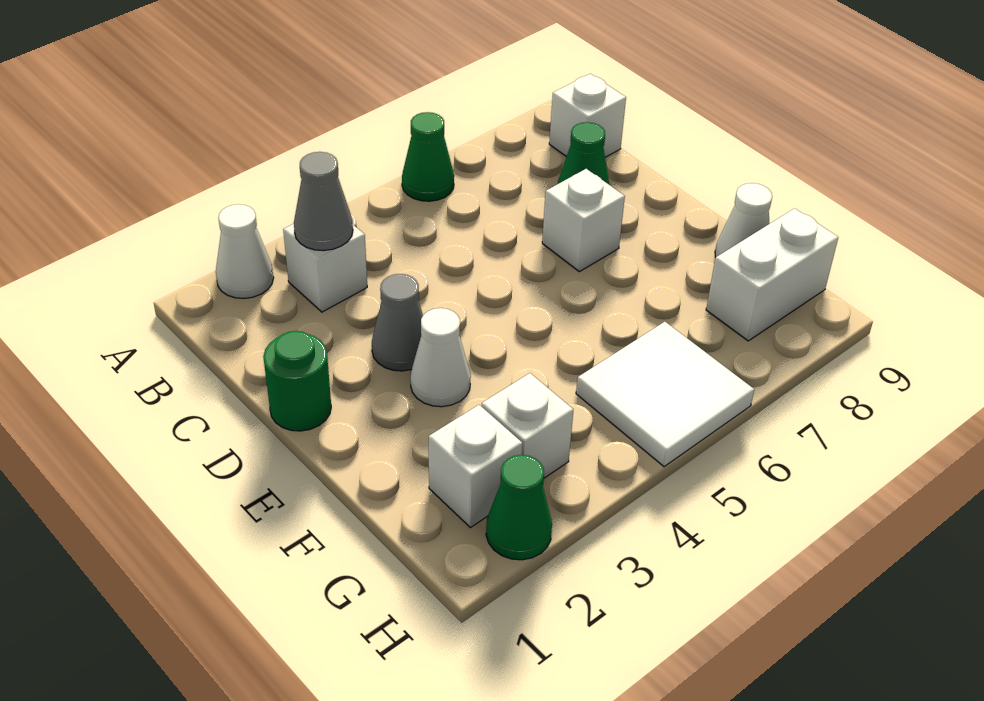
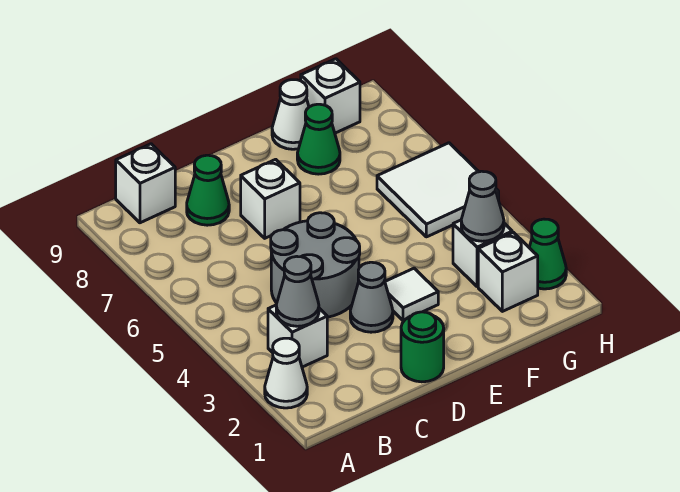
green cone A6 level 1 -> green cone F8 level 1
none -> grey round brick C4:D5 level 1
white cone E3 level 1 -> white tile E3 level 1
none -> grey cone G3 level 2
white brick G8:G9 level 1 -> white brick G9 level 1

